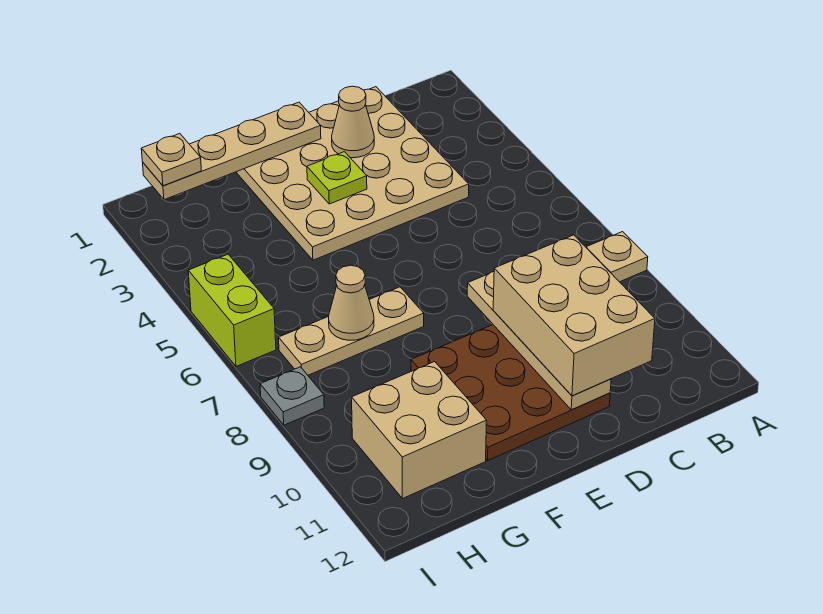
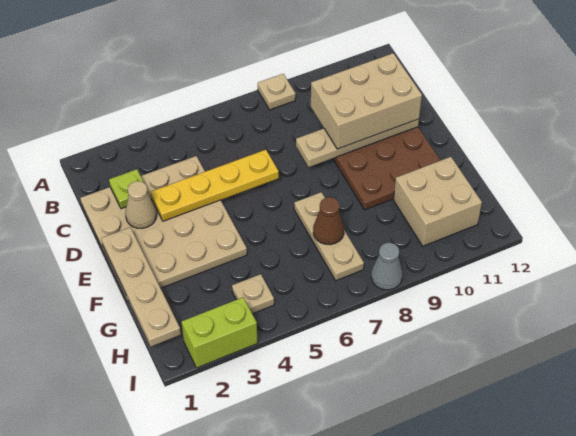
none -> yellow plate D3:D6 level 2
lime plate E3 level 2 -> lime plate C2 level 2
tan cone G7 level 2 -> brown cone G7 level 2
tan plate H1 level 3 -> tan plate H4 level 1
lime brick I5:I6 level 1 -> lime brick I2:I3 level 1
grey plate I8 level 1 -> grey cone I8 level 1

